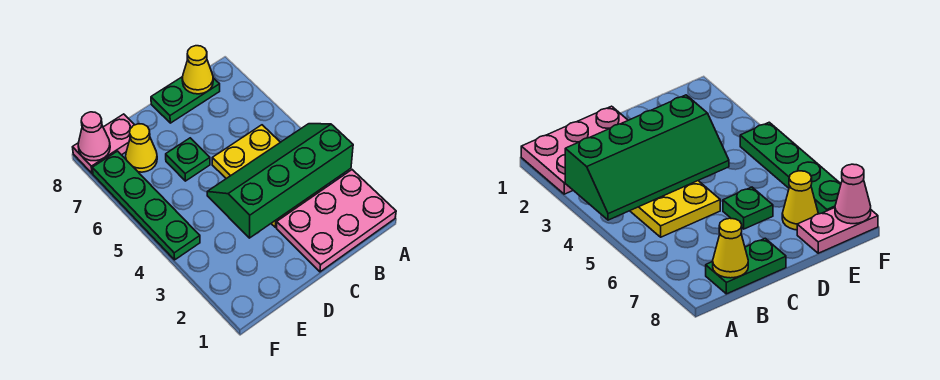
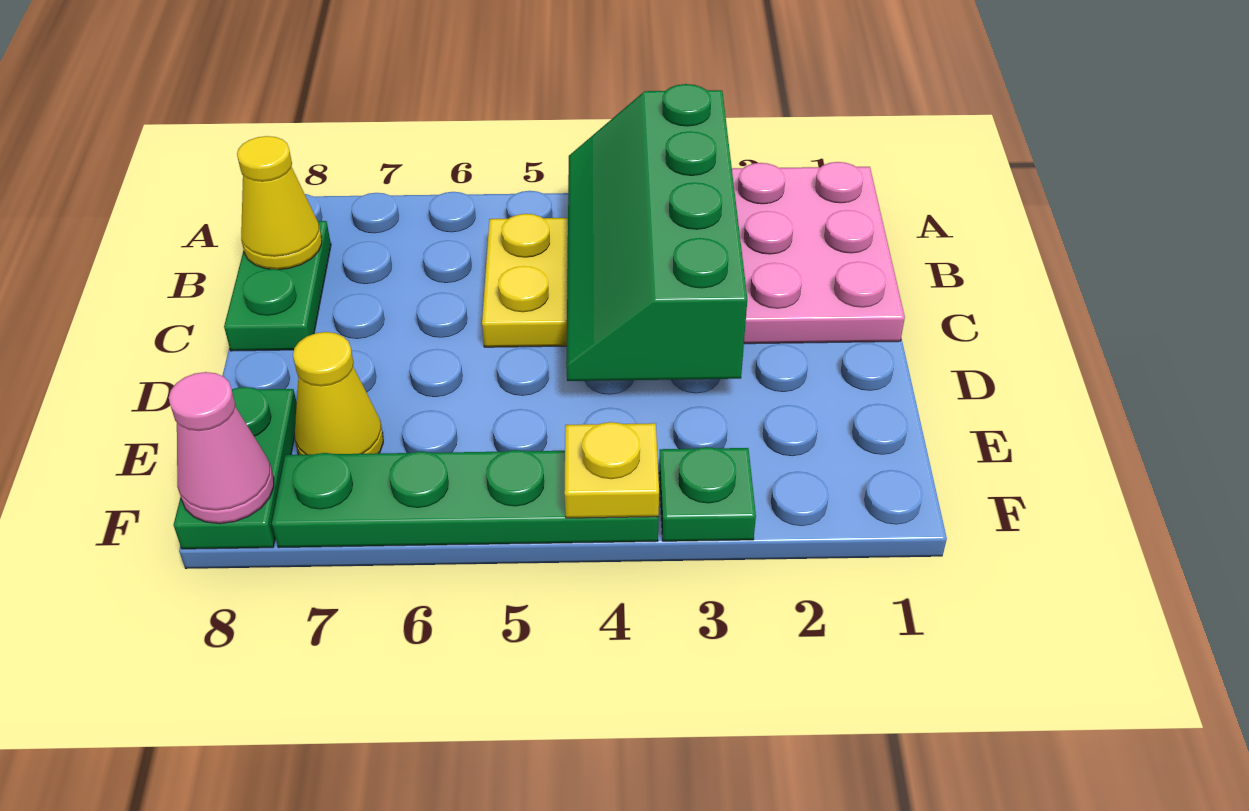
green plate D6 level 1 -> green plate F3 level 1
pink plate E8:F8 level 1 -> green plate E8:F8 level 1
none -> yellow plate F4 level 2

